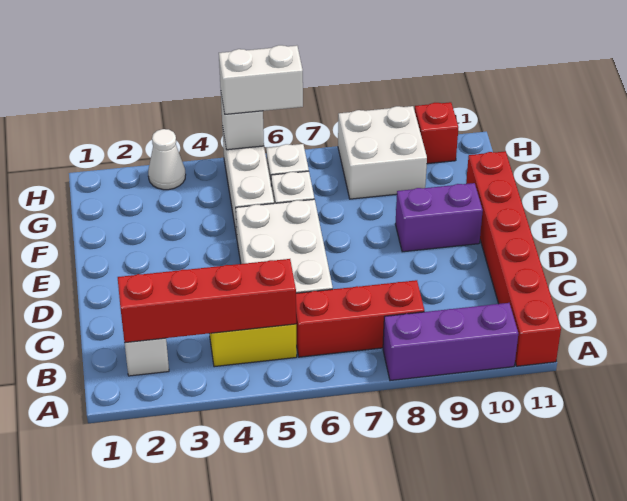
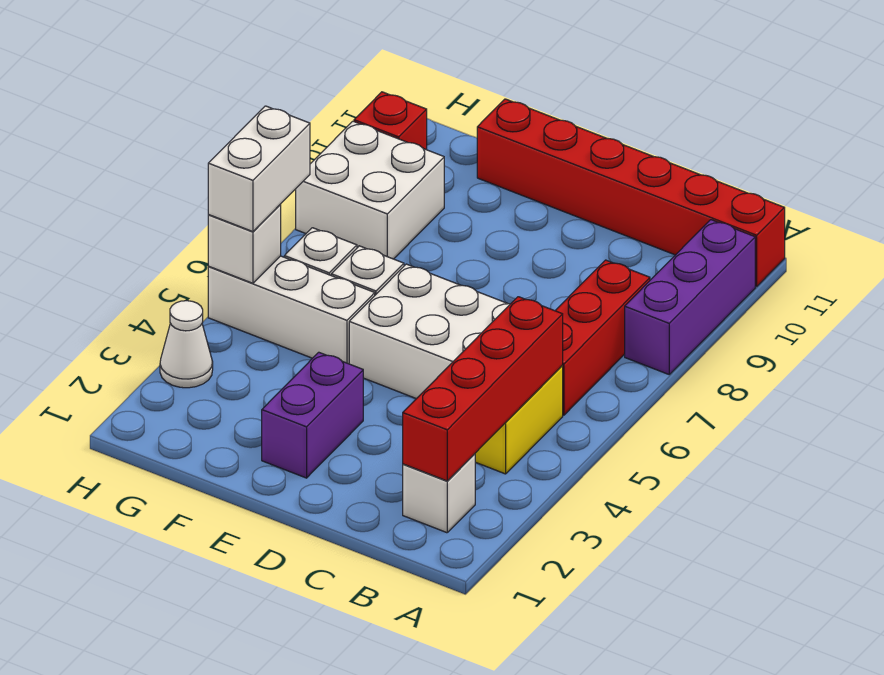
purple brick E9:E10 level 1 -> purple brick E2:E3 level 1

